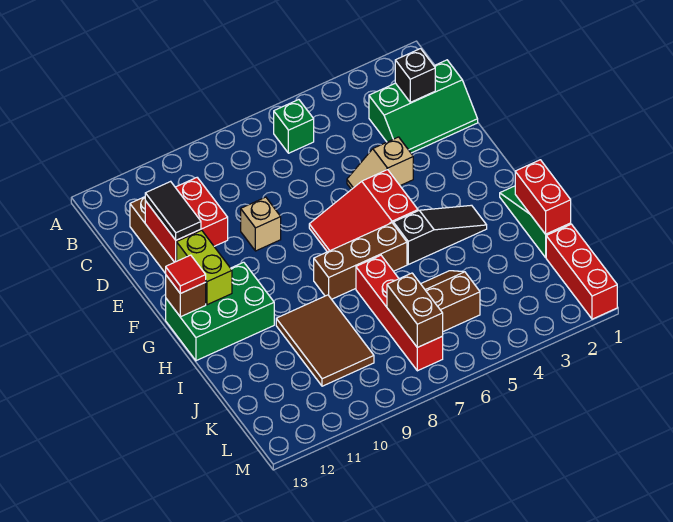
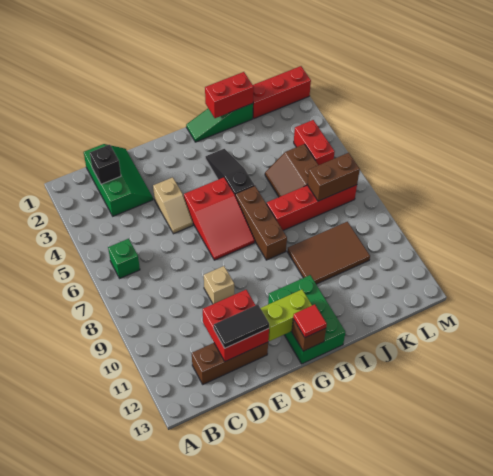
none -> red brick L4:L5 level 1

